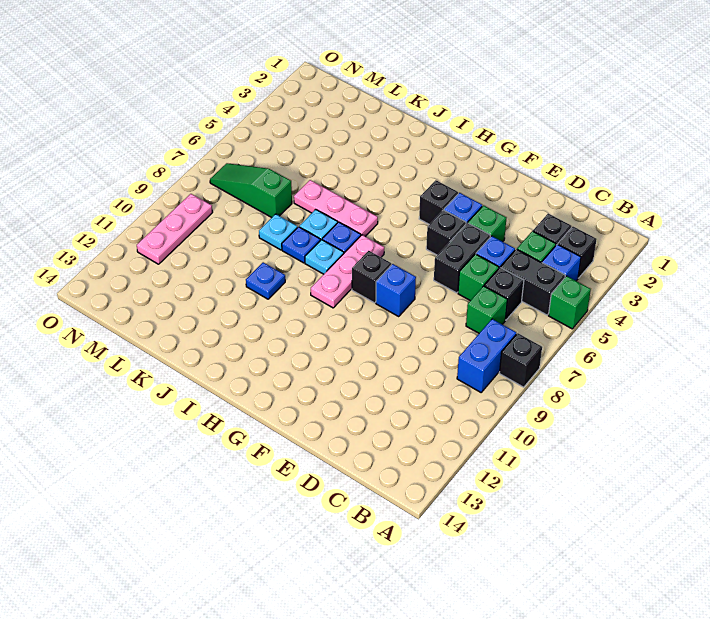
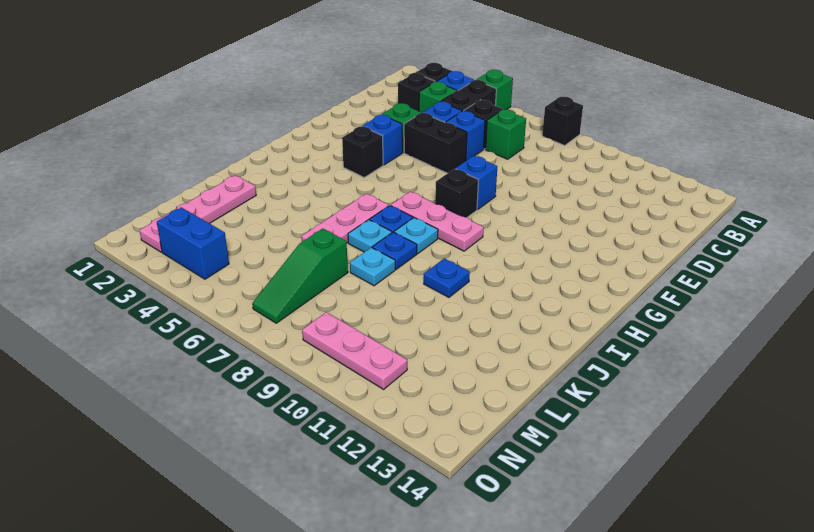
blue brick B8:B9 level 1 -> blue brick N3:N4 level 1
green brick D6 level 1 -> blue brick D6 level 1
black brick F5 level 1 -> none
none -> pink plate K2:N2 level 1

